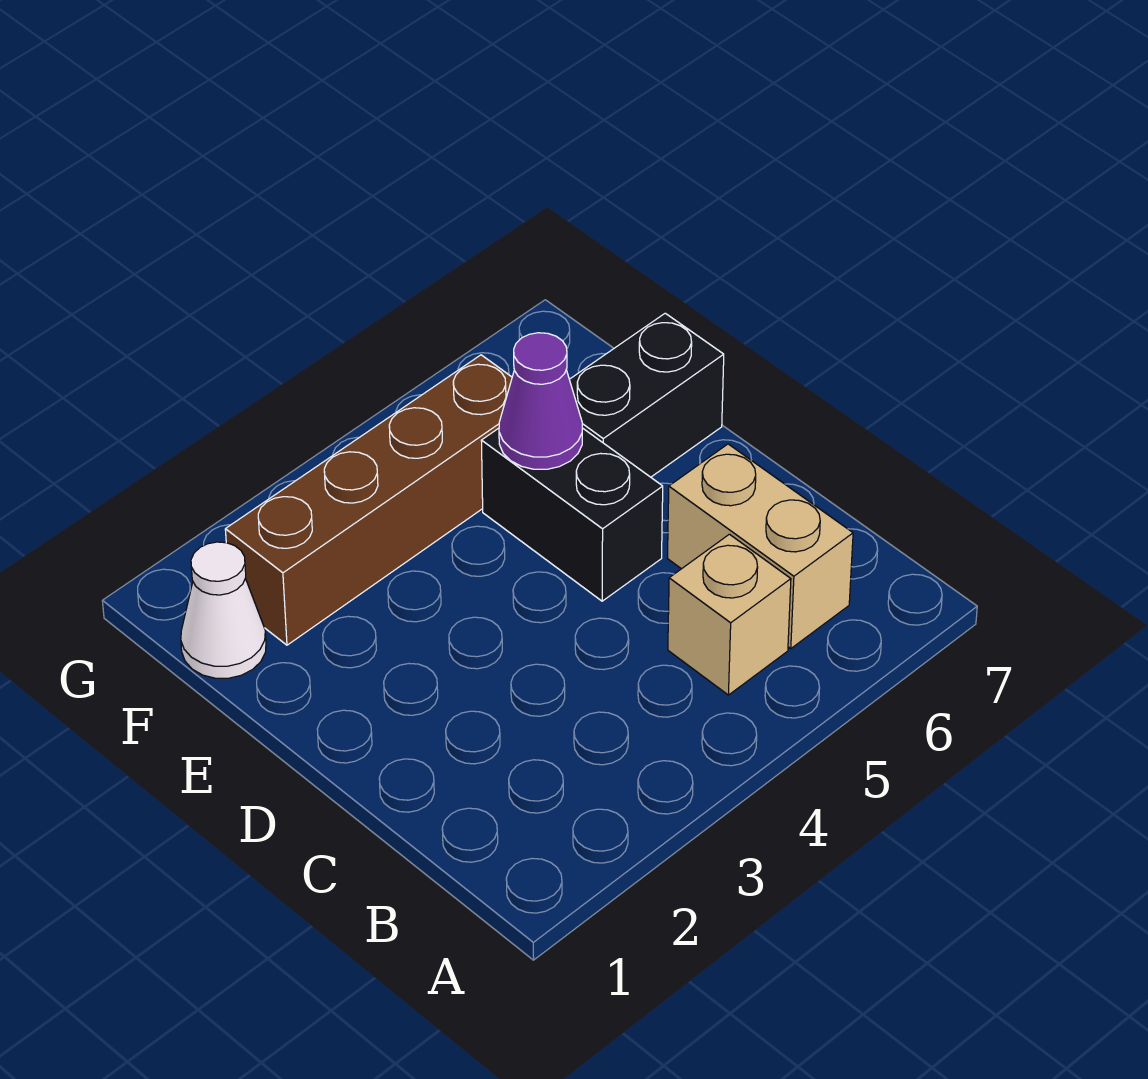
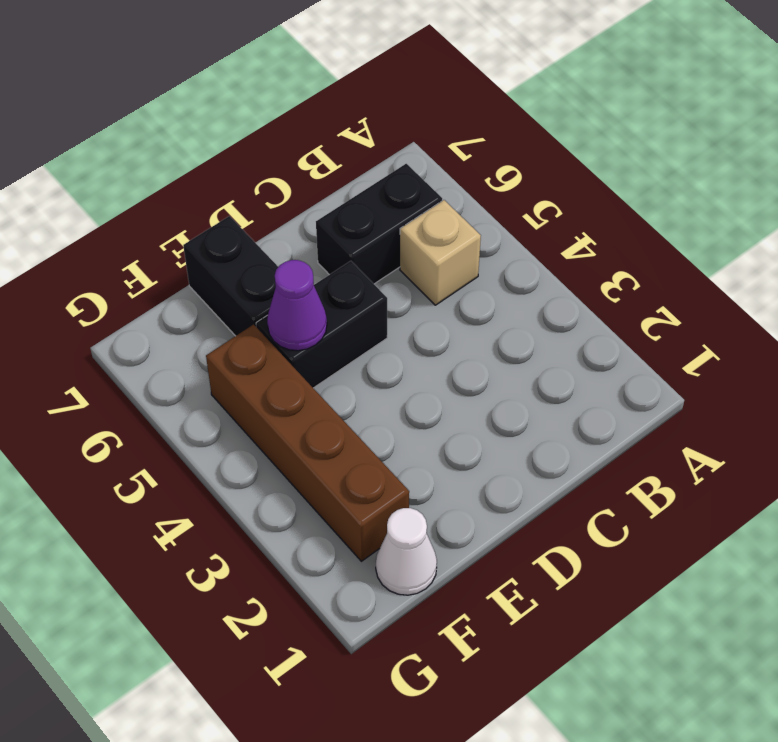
tan brick B6:C6 level 1 -> black brick B6:C6 level 1

